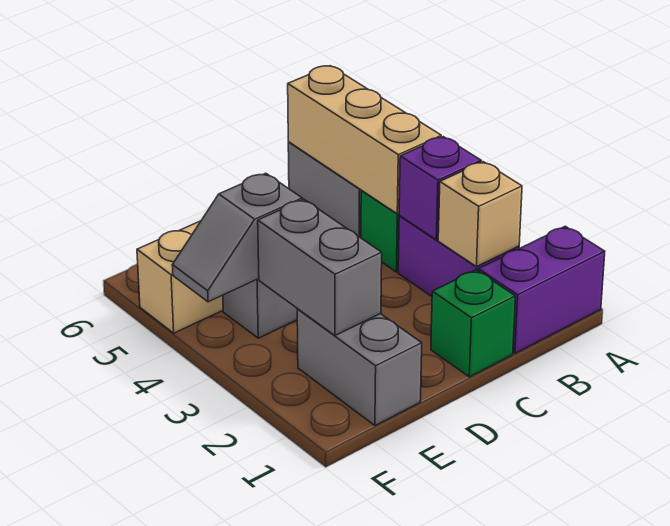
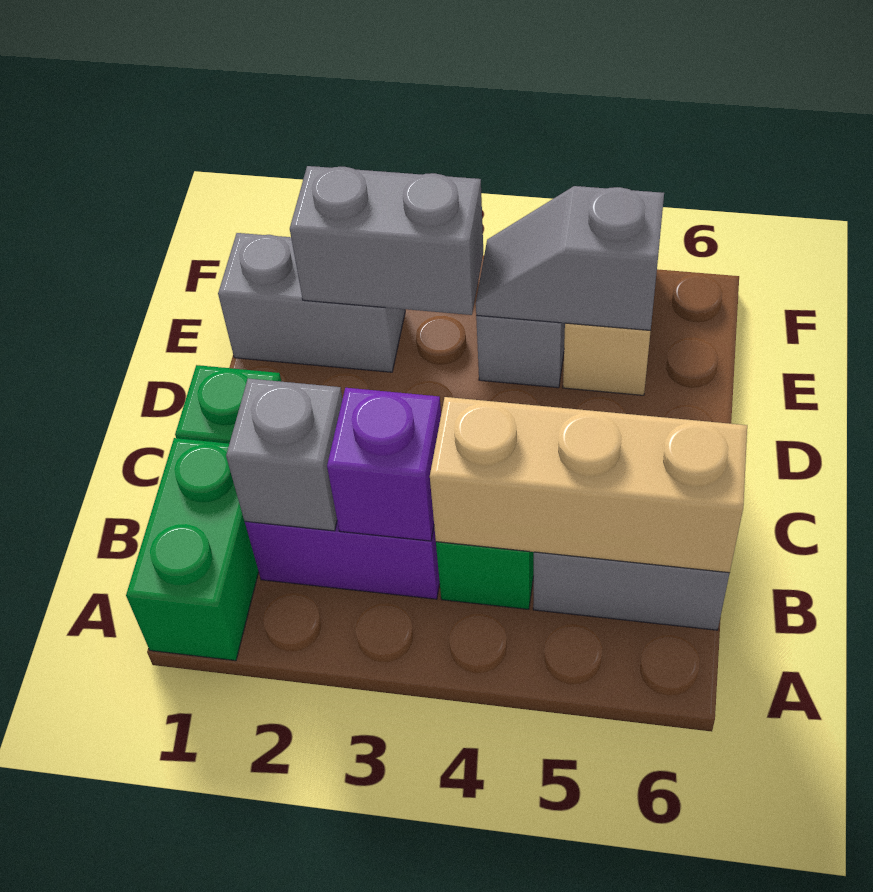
purple brick A1:B1 level 1 -> green brick A1:B1 level 1
tan brick B2 level 2 -> grey brick B2 level 2
grey slope E4:F4 level 2 top E -> grey slope E4:E5 level 2 top 5

